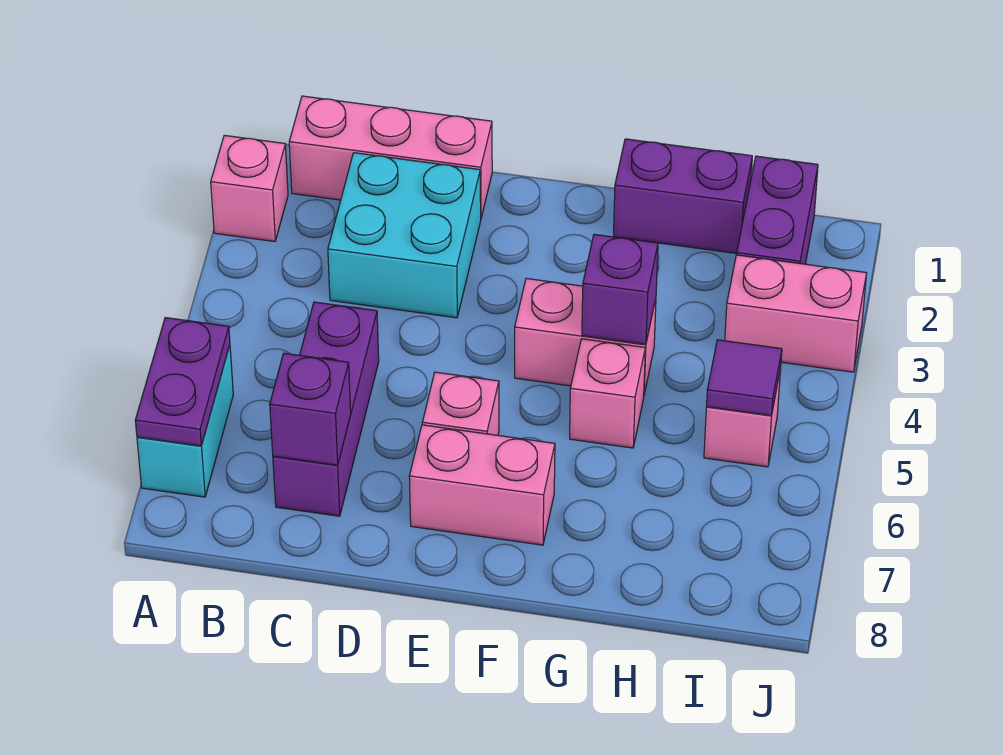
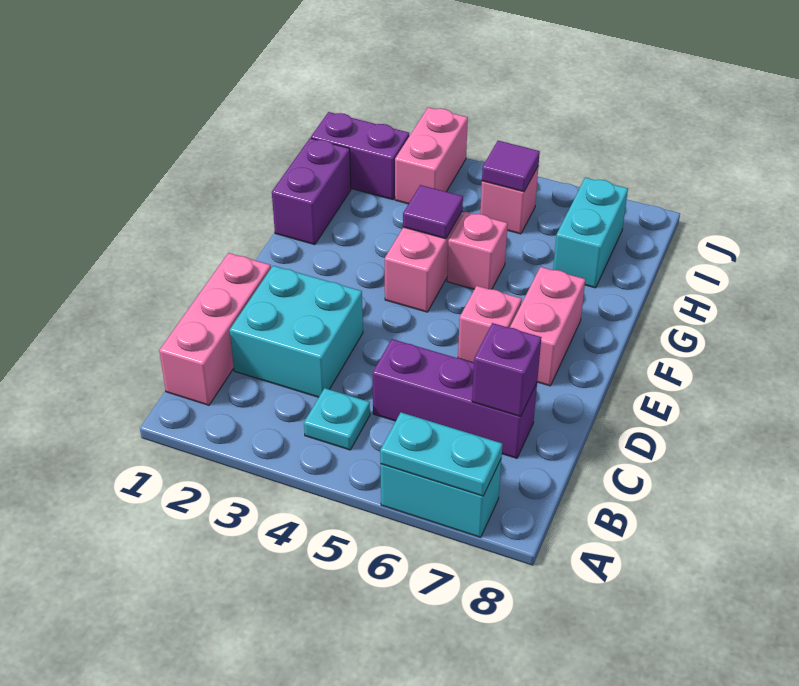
pink brick A2 level 1 -> none
purple plate A6:A7 level 2 -> cyan plate A6:A7 level 2
none -> cyan plate B4 level 1
purple brick G4 level 2 -> purple tile G4 level 2
none -> cyan brick H7:I7 level 1

